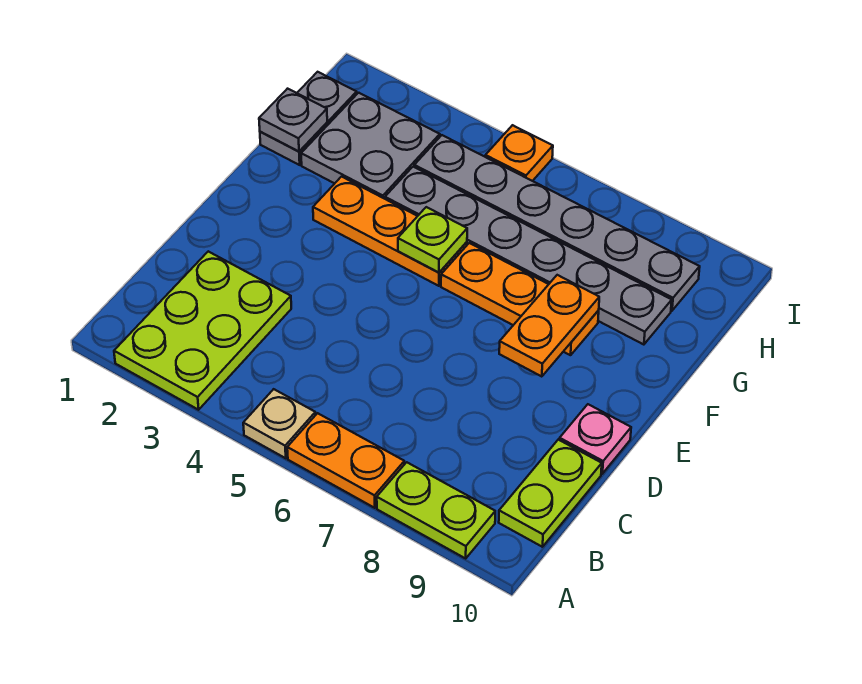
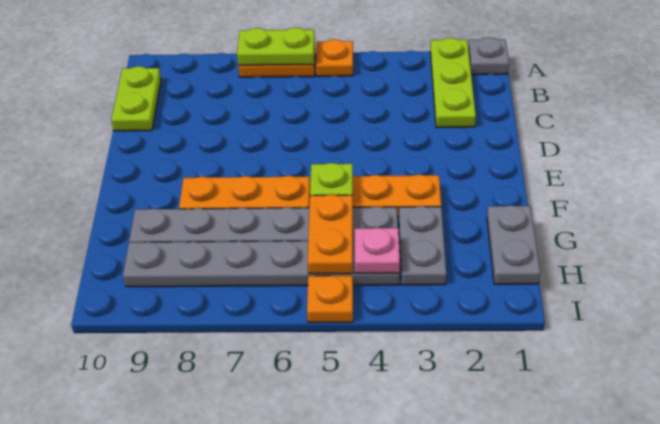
lime plate A2:C3 level 1 -> lime plate A2:C2 level 1
tan plate A5 level 1 -> orange plate A5 level 1
lime plate A8:A9 level 1 -> lime plate A6:A7 level 2
pink plate D10 level 1 -> pink plate H4 level 2
orange plate E8:F8 level 2 -> orange plate G5:H5 level 2
grey plate G1 level 2 -> grey plate A1 level 1
grey plate G2:H3 level 1 -> grey plate G3:H3 level 1

